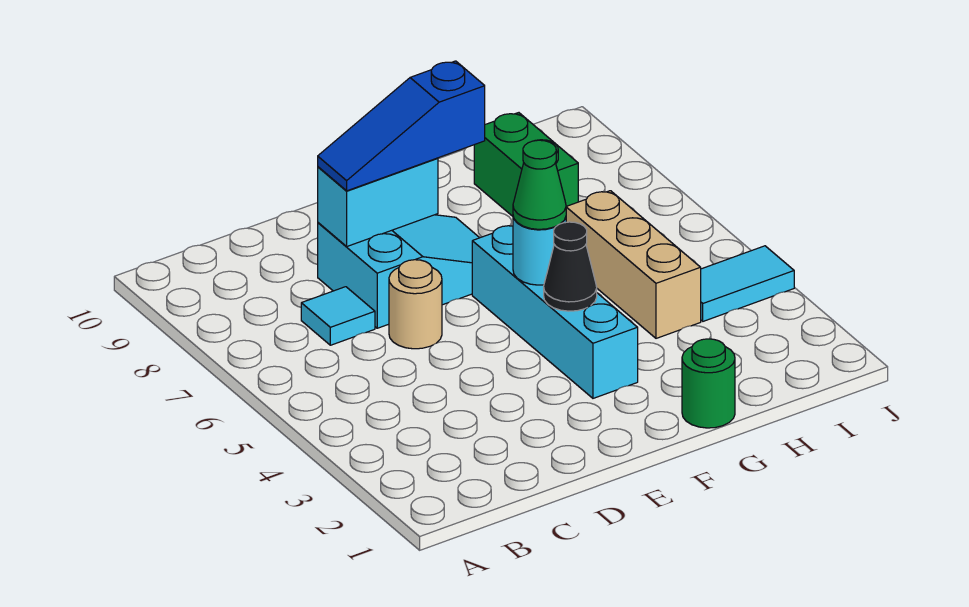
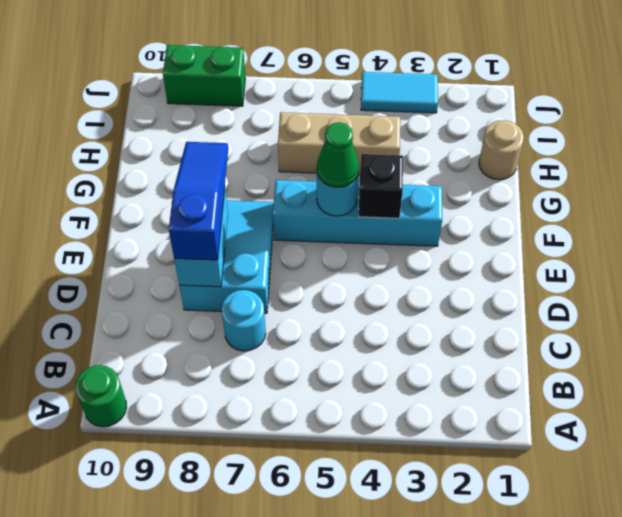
cyan tile C7 level 1 -> cyan round brick C7 level 1
tan round brick D6 level 1 -> tan round brick H1 level 1
blue slope D8:F8 level 3 top F -> blue slope D8:F8 level 3 top D
black cone F4 level 2 -> black brick F4 level 2
green round brick G1 level 1 -> green round brick A10 level 1
green brick H8:H9 level 1 -> green brick J8:J9 level 1
cyan tile I4:J4 level 1 -> cyan tile J3:J4 level 1

